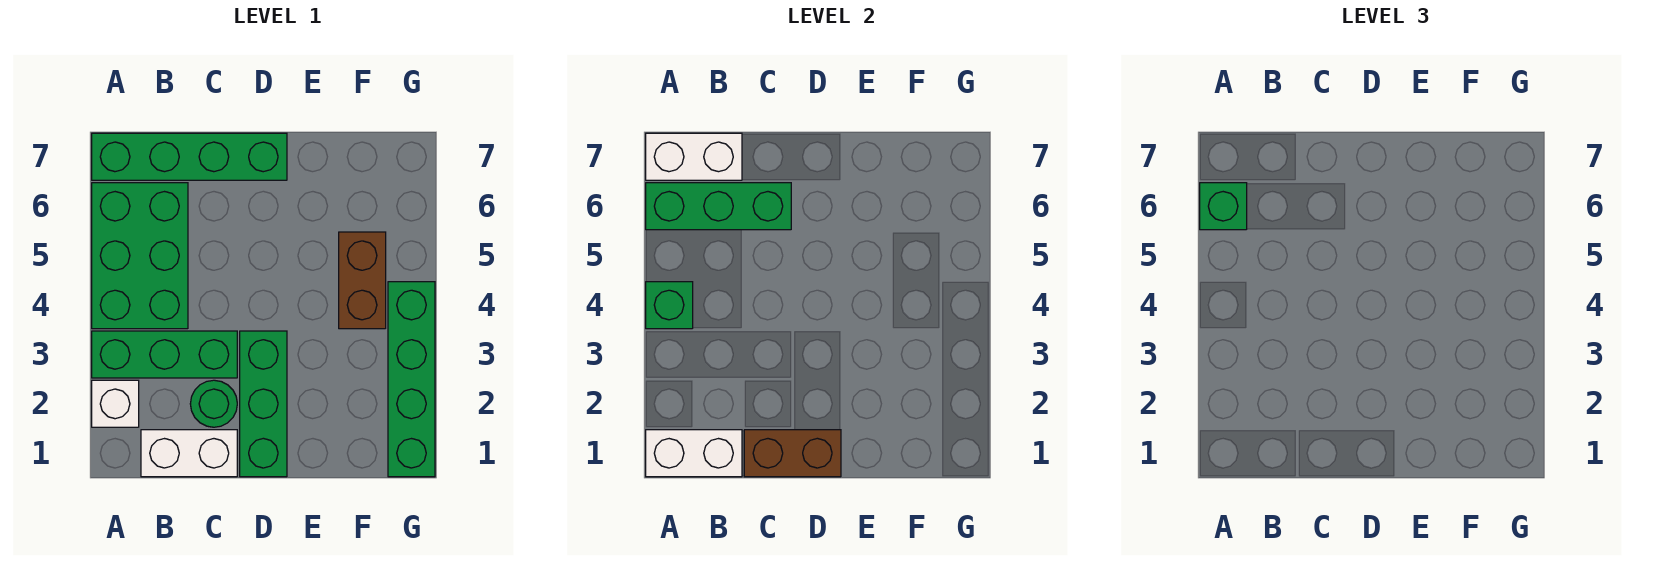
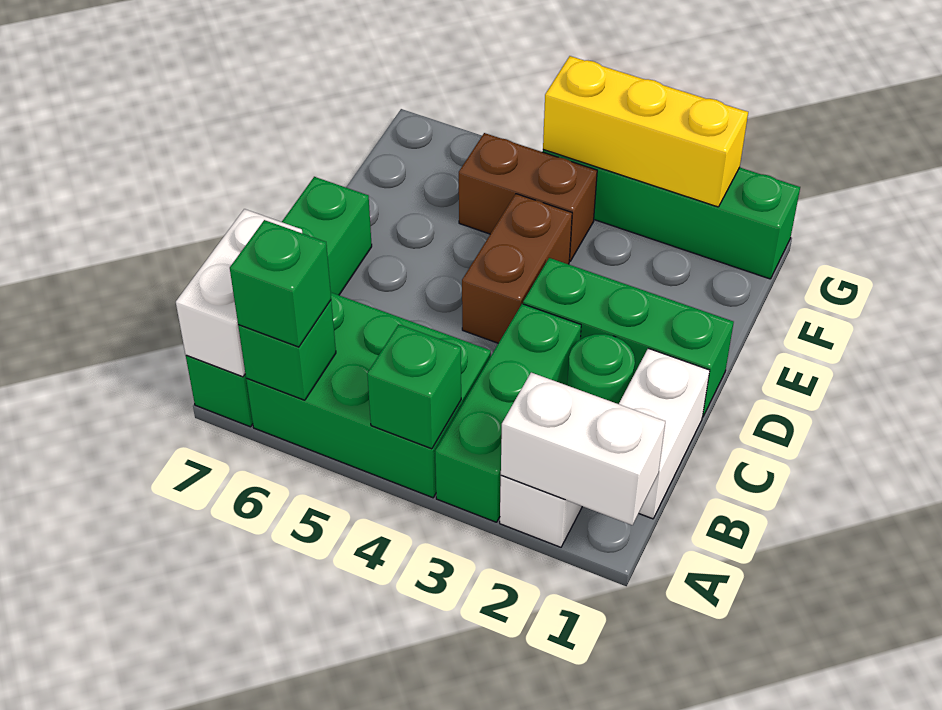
white brick A1:B1 level 2 -> white brick A1:A2 level 2
green brick A6:C6 level 2 -> green brick A6 level 2
brown brick C1:D1 level 2 -> brown brick D4:E4 level 1
none -> yellow brick G2:G4 level 2

